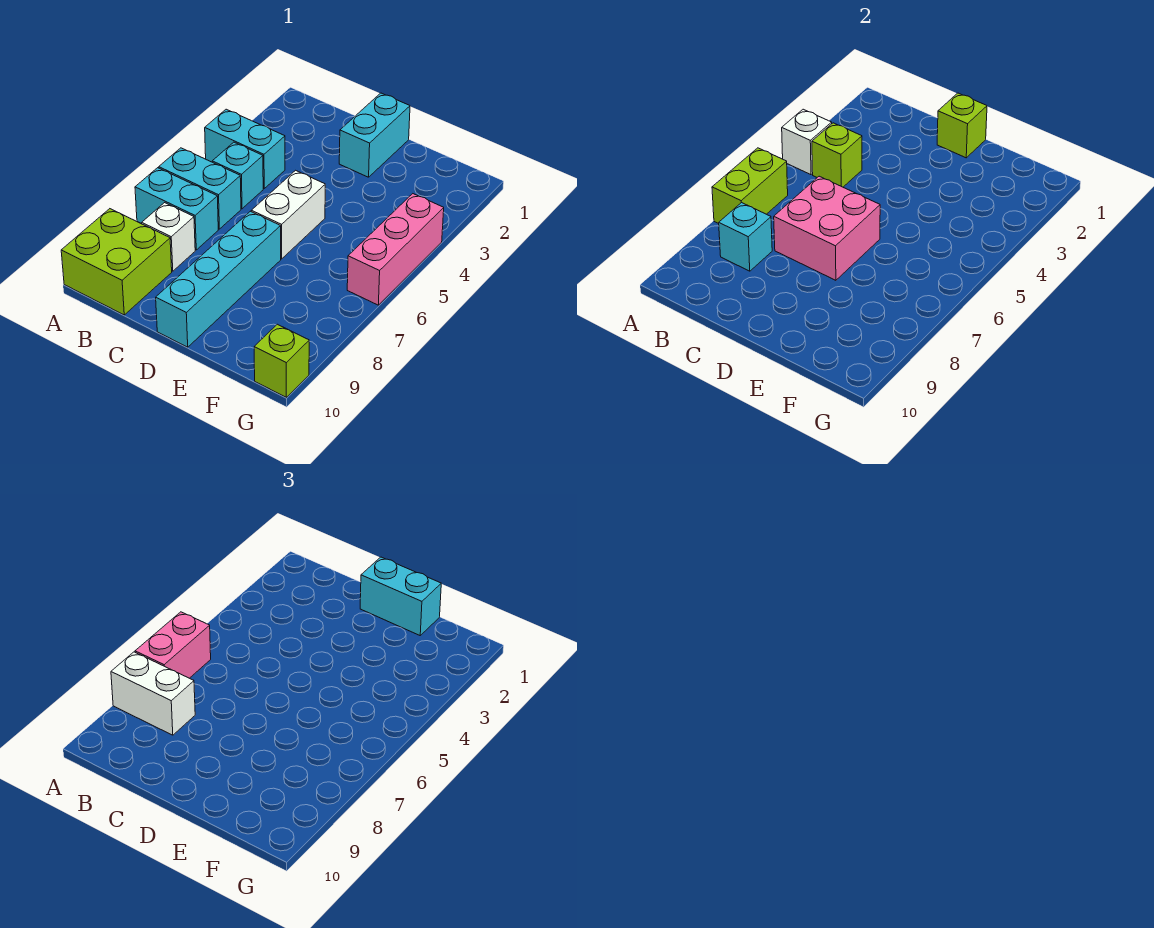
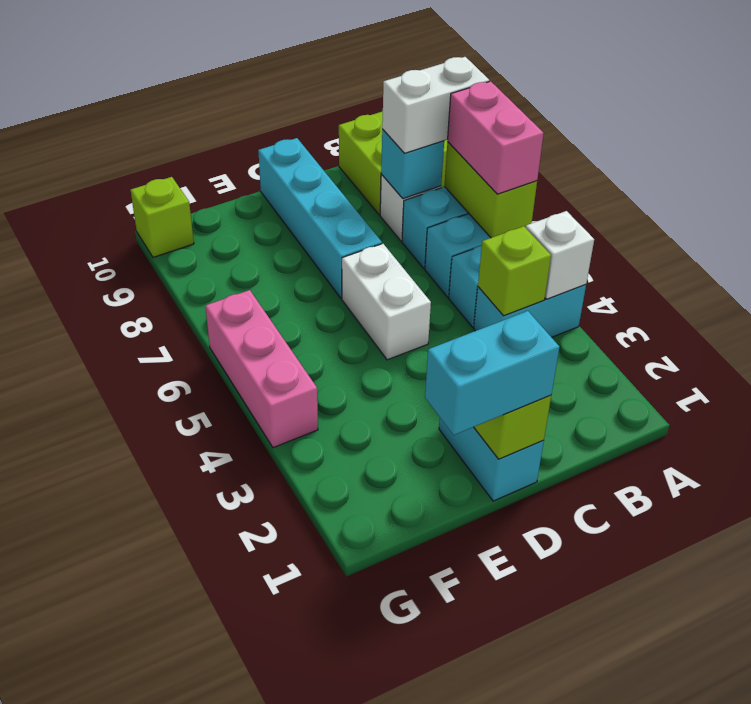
pink brick C6:D7 level 2 -> none

